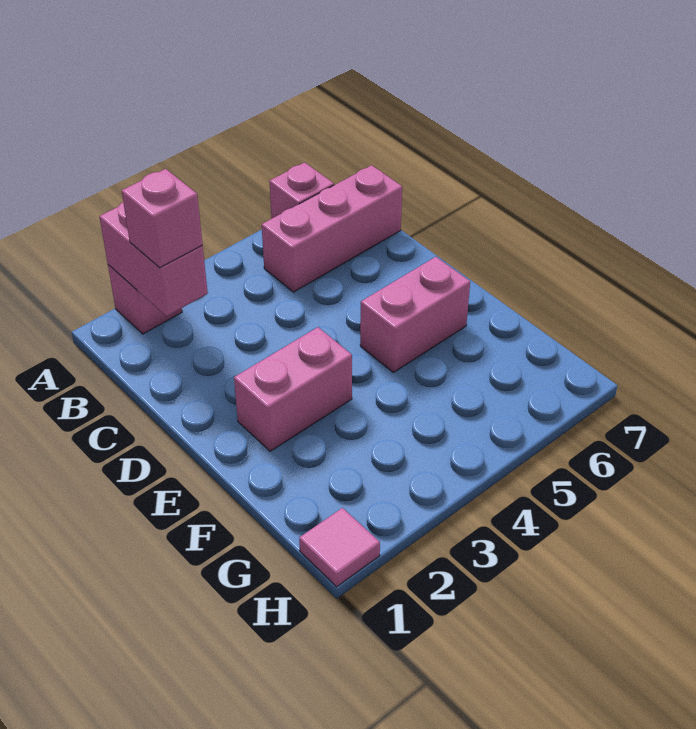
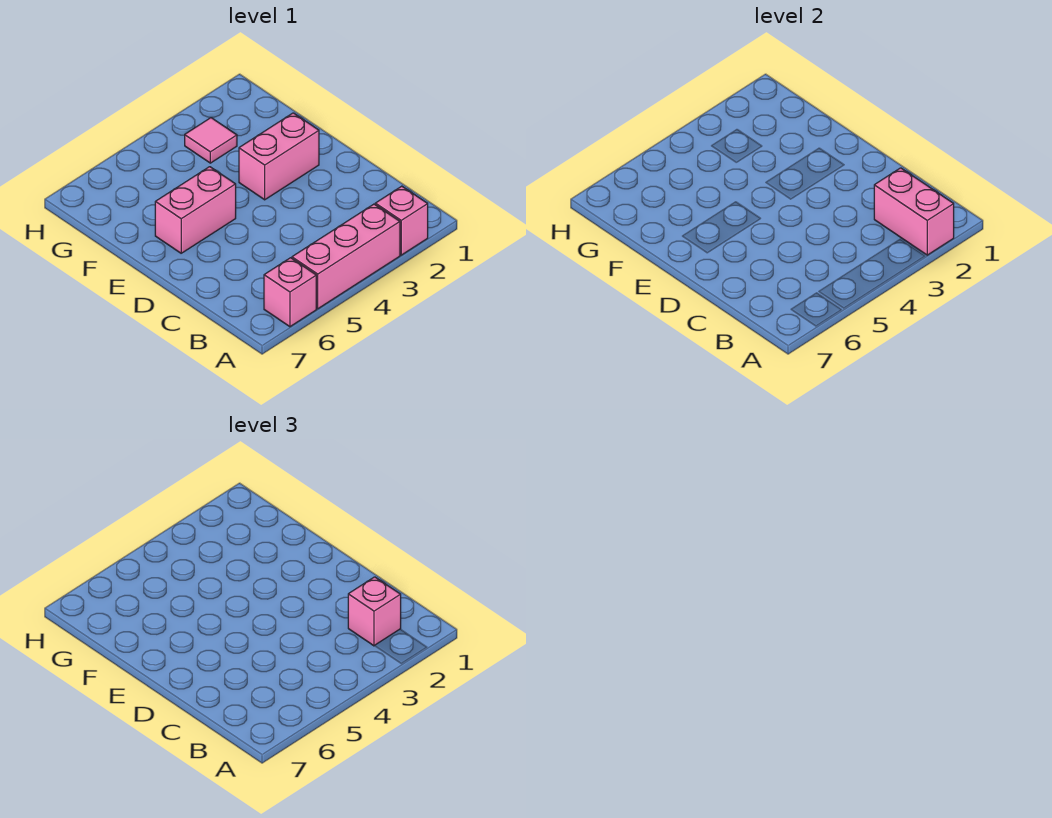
pink brick B5:B7 level 1 -> pink brick A3:A5 level 1
pink tile H1 level 1 -> pink tile G3 level 1

